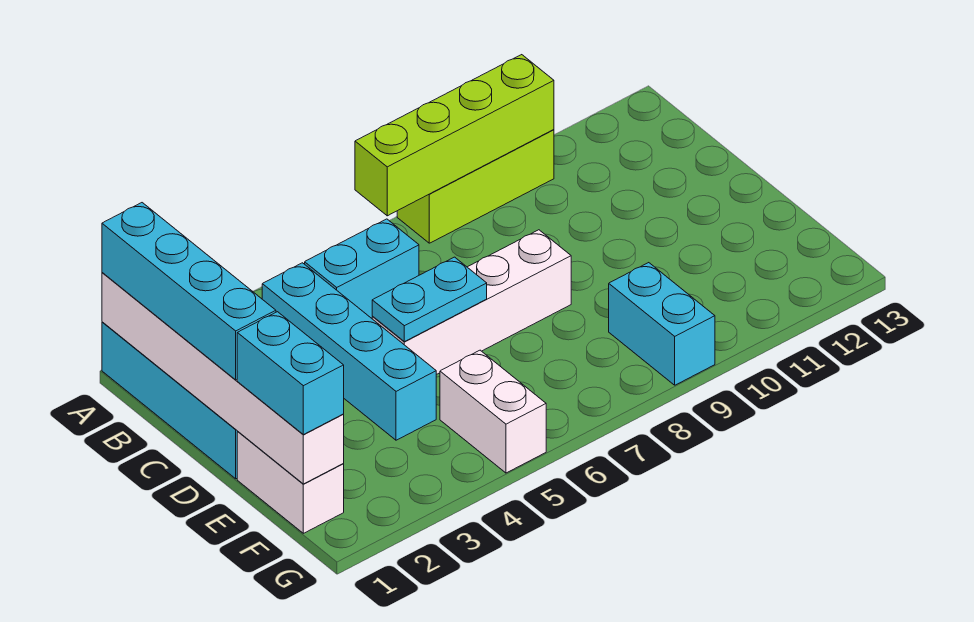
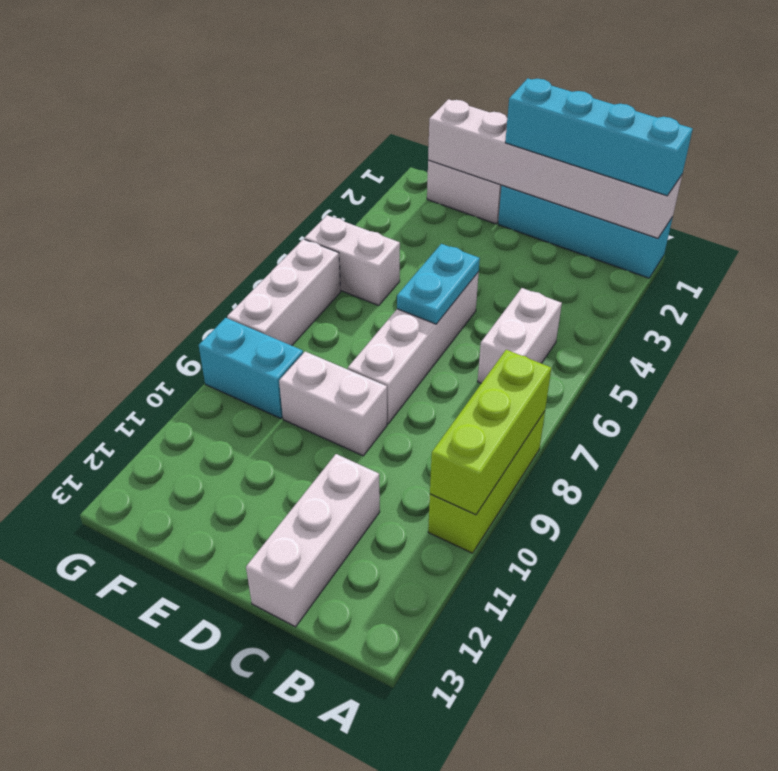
lime brick A7:A10 level 2 -> lime brick A8:A10 level 2
cyan brick B4:E4 level 1 -> none
cyan brick B5:B6 level 1 -> white brick B5:B6 level 1
none -> white brick C11:C13 level 1
none -> white brick D9:E9 level 1
cyan brick E1:F1 level 3 -> none
none -> white brick G6:G8 level 1

